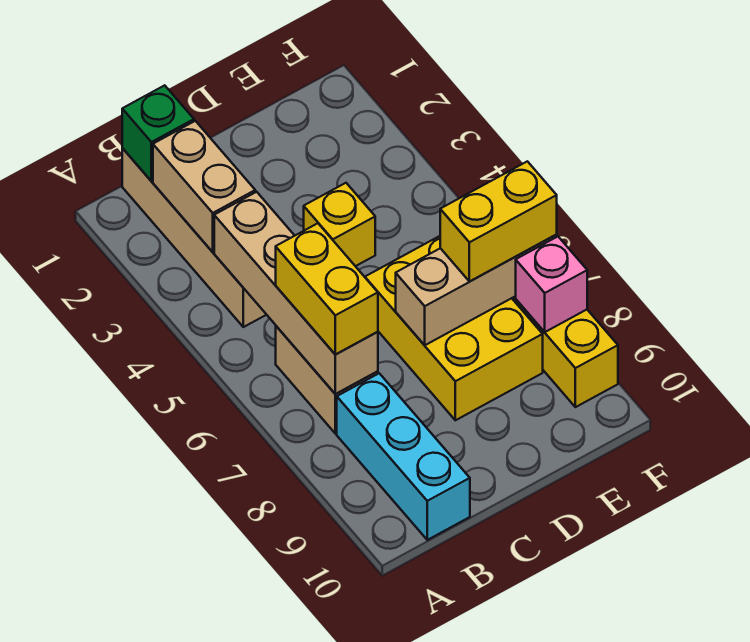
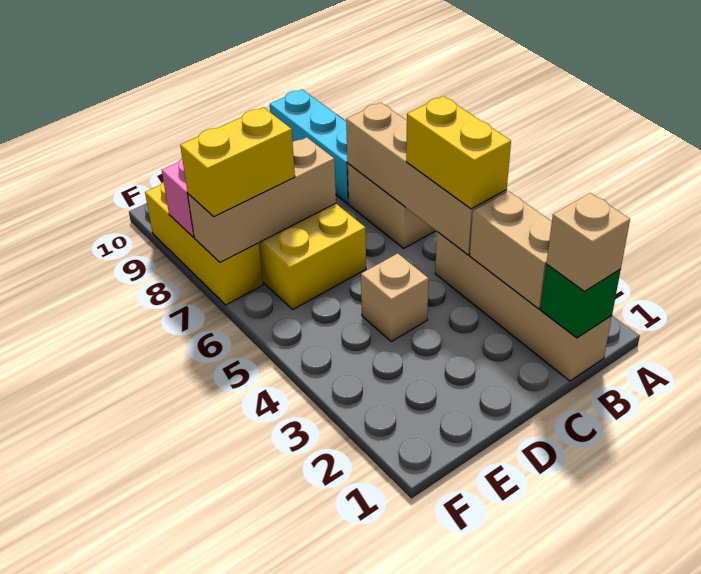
none -> tan brick B1 level 3
yellow brick B6:B7 level 3 -> yellow brick B4:B5 level 3
yellow brick D4 level 1 -> tan brick D4 level 1

